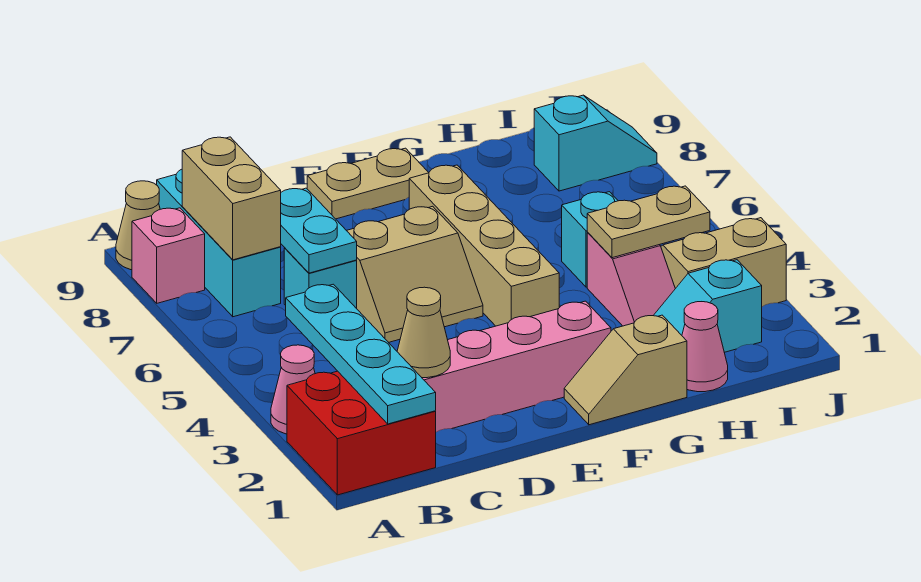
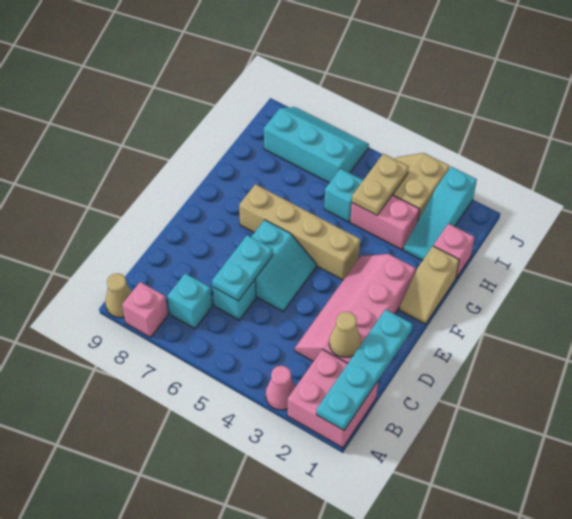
red brick A1:B2 level 1 -> pink brick A1:B2 level 1
cyan plate B1:B4 level 2 -> cyan plate A1:D1 level 2
cyan brick B7:B9 level 1 -> cyan brick B7 level 1
tan brick B7:B8 level 2 -> none
cyan plate C6:C7 level 2 -> cyan plate C6:D6 level 2
tan slope D5:E6 level 1 top 6 -> cyan slope D5:E6 level 1 top 6
tan plate E9:F9 level 1 -> none
pink cone H1 level 1 -> pink brick H1 level 1
cyan slope H2:I2 level 1 top I -> cyan slope H2:J2 level 1 top J
pink slope H3:H4 level 1 top 4 -> pink brick H3:H4 level 1
cyan slope I8:J8 level 1 top I -> cyan slope I6:J8 level 1 top I

